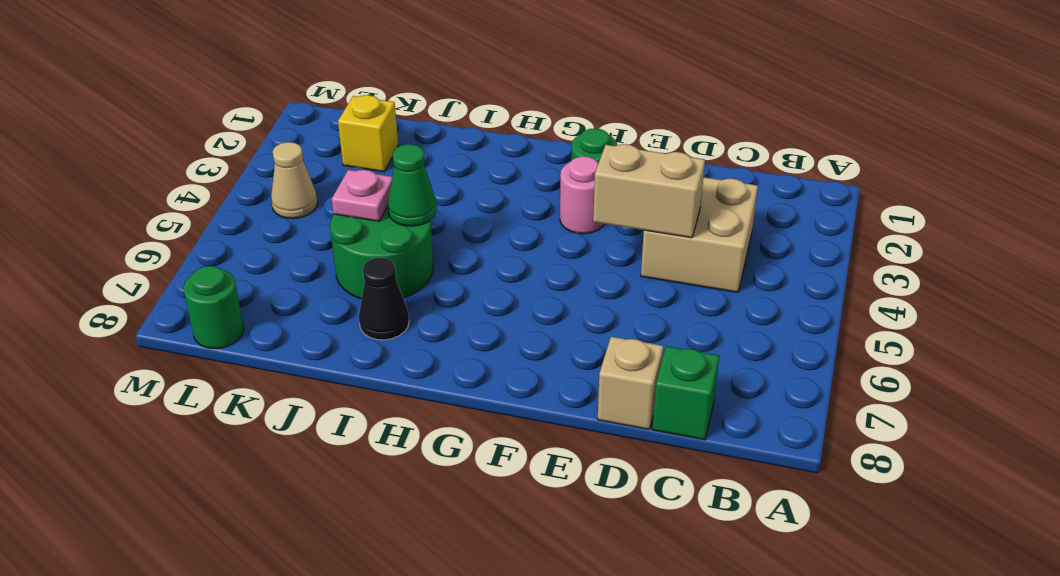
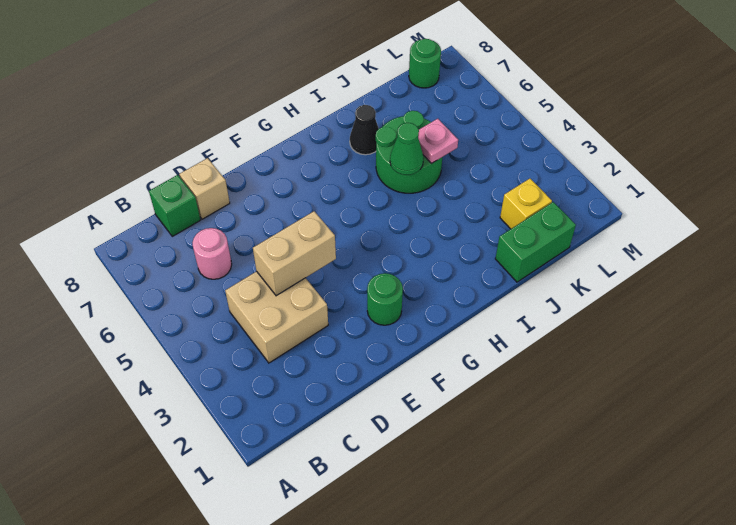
pink round brick F3 level 1 -> pink round brick C6 level 1
none -> green brick J1:K1 level 1
tan cone L4 level 1 -> none

